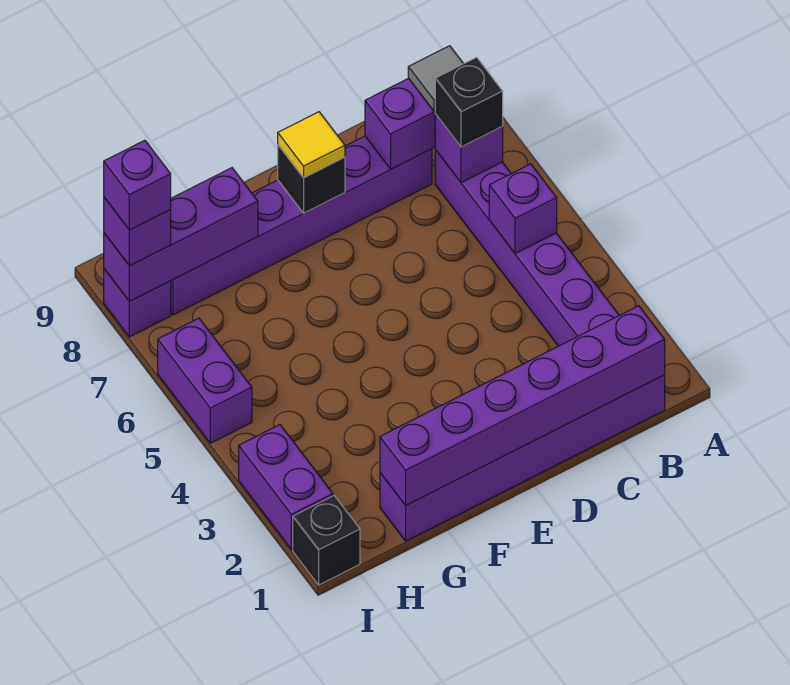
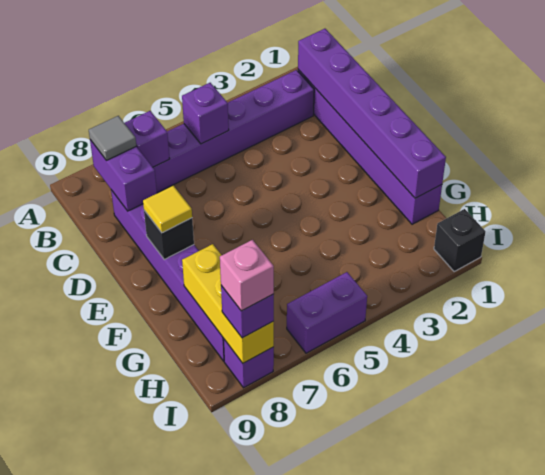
black brick B7 level 3 -> none
purple brick G8:I8 level 2 -> yellow brick G8:I8 level 2
purple brick I2:I3 level 1 -> none
purple brick I8 level 4 -> pink brick I8 level 4

